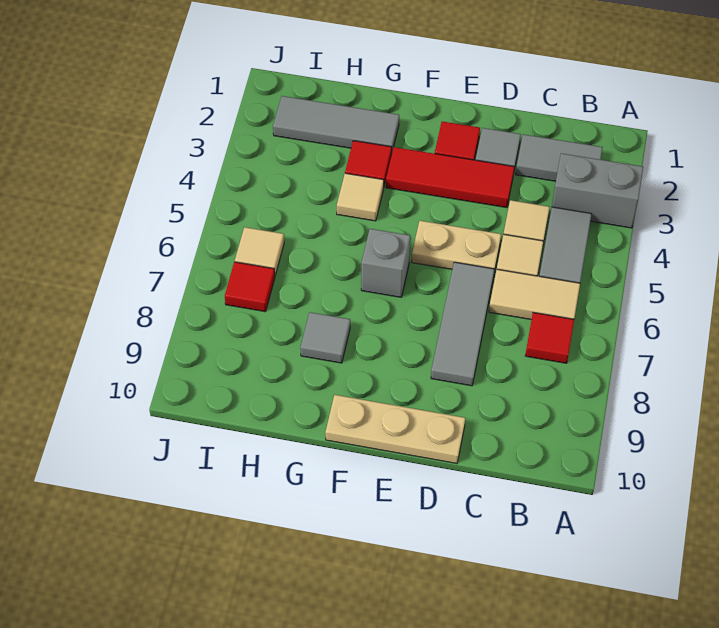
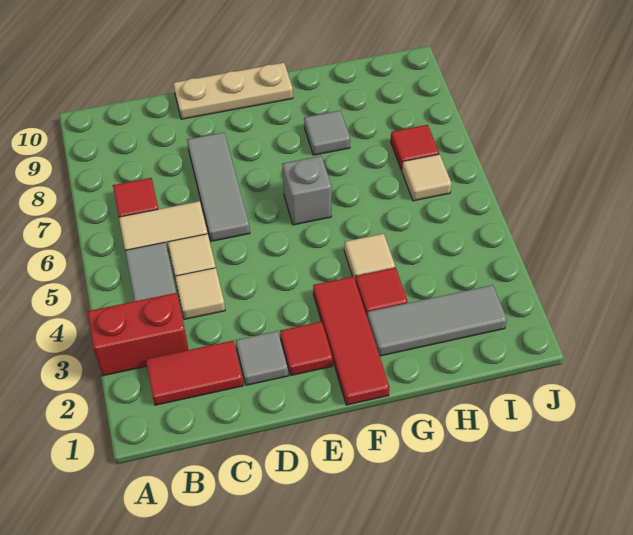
grey brick A3:B3 level 1 -> red brick A3:B3 level 1
grey tile B2:C2 level 1 -> red tile B2:C2 level 1
red tile D3:F3 level 1 -> red tile F1:F3 level 1
tan plate D5:E5 level 1 -> none

